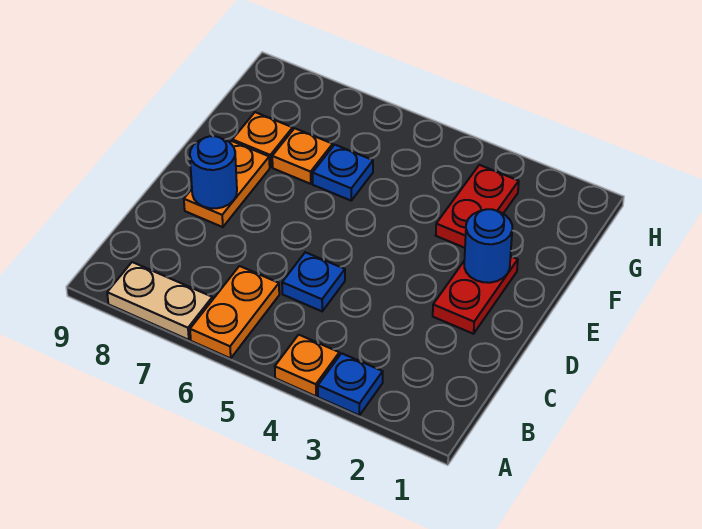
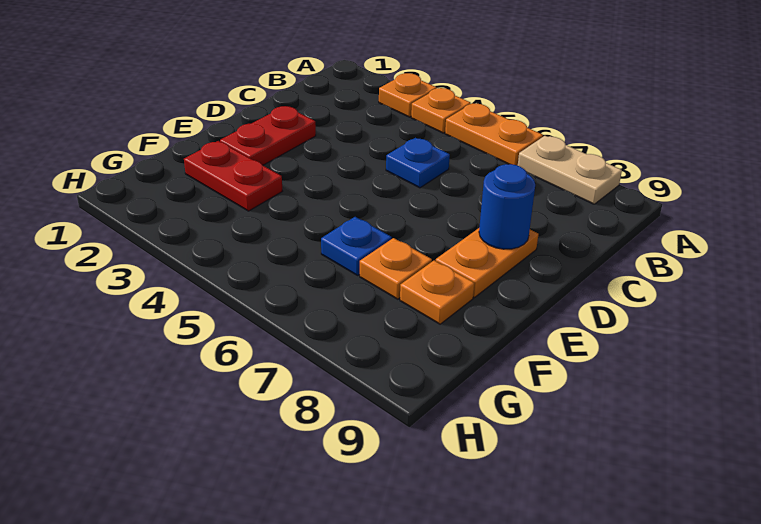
blue plate A3 level 1 -> orange plate A3 level 1
orange plate A6:B6 level 1 -> orange plate A5:A6 level 1
blue round brick E2 level 2 -> none
red plate F3:G3 level 1 -> red plate F2:F3 level 1

